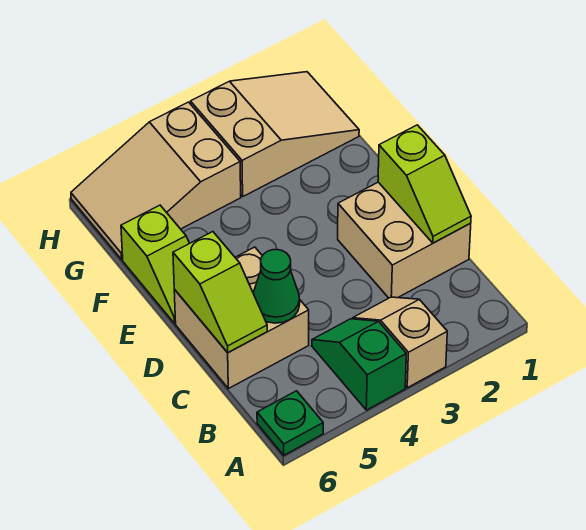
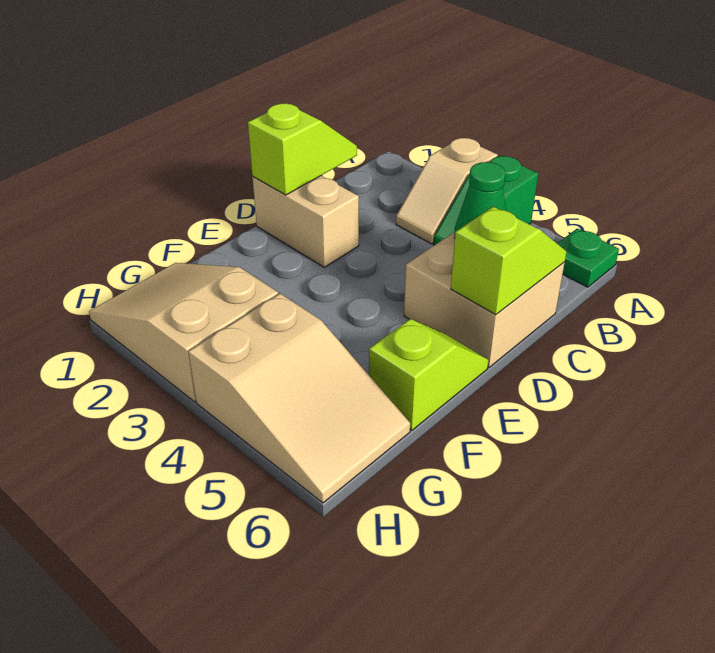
tan brick C1:D2 level 1 -> tan brick D1:D2 level 1

